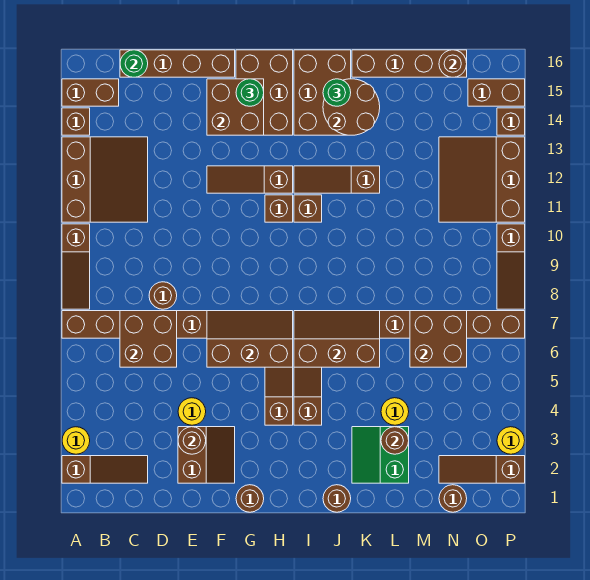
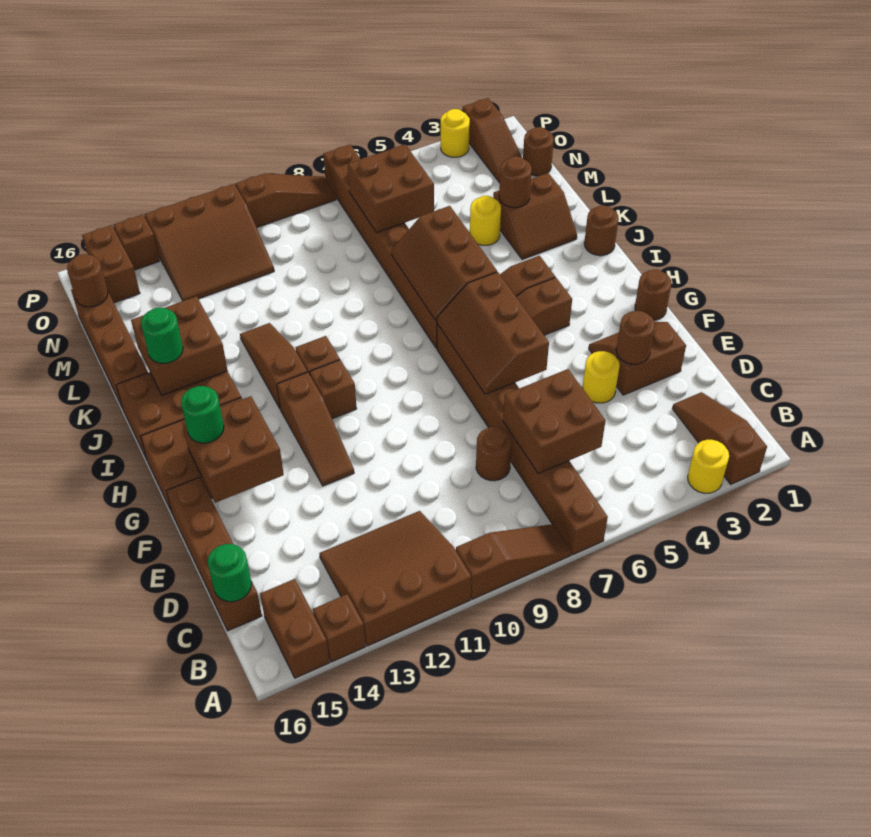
brown slope I12:K12 level 1 top K -> brown slope I12:K12 level 1 top I
brown round brick J14:K15 level 2 -> brown brick J14:K15 level 2
green slope K2:L3 level 1 top L -> brown slope K2:L3 level 1 top L

